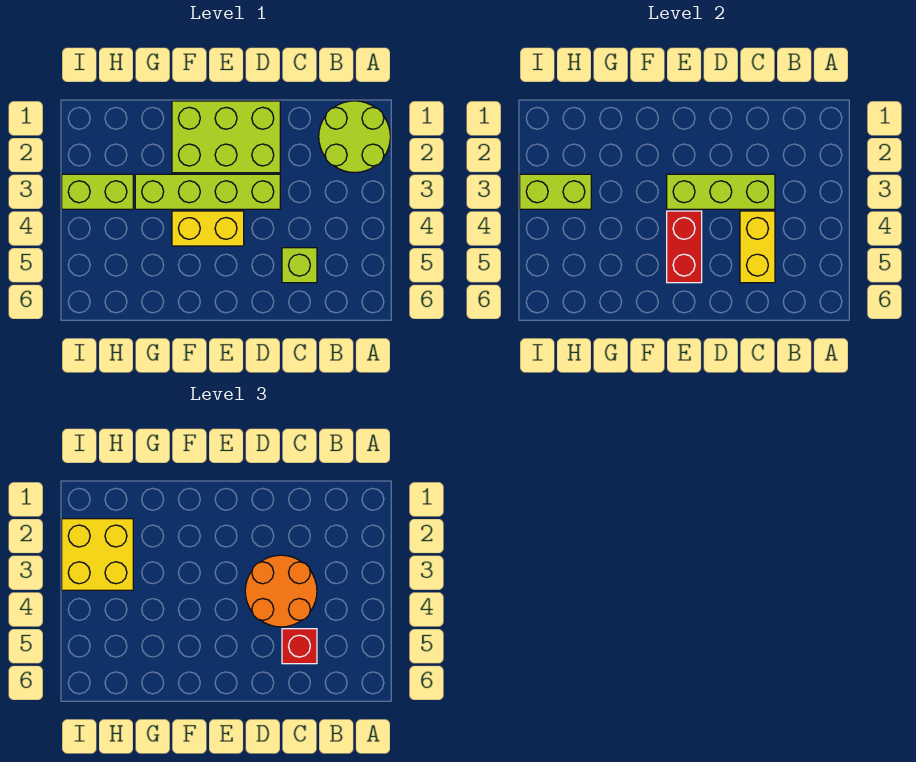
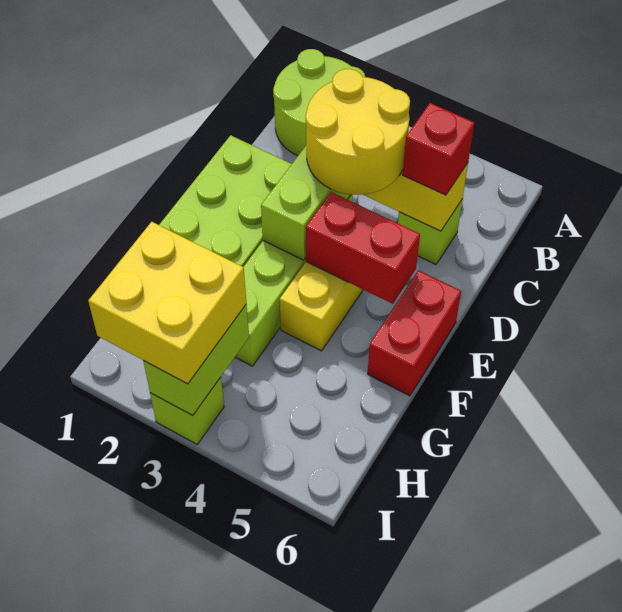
orange round brick C3:D4 level 3 -> yellow round brick C3:D4 level 3
none -> red brick E6:F6 level 1
lime brick H3:I3 level 1 -> lime brick I3 level 1

